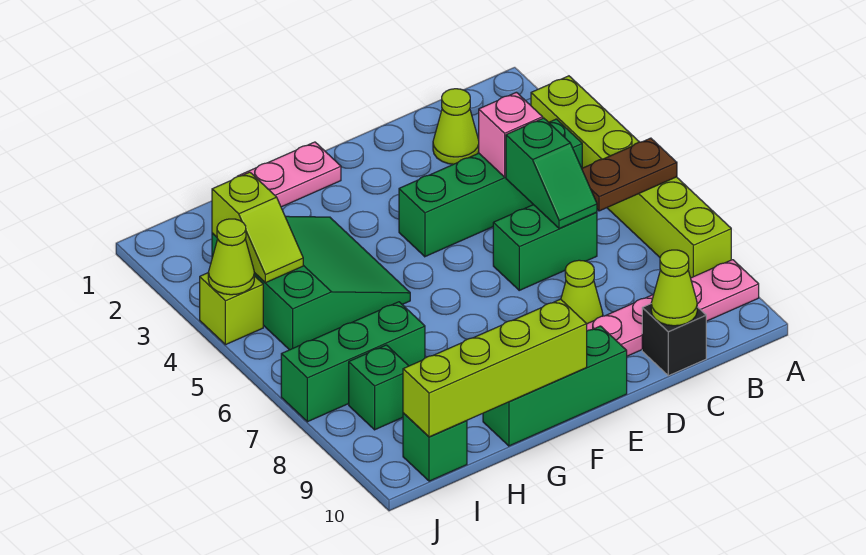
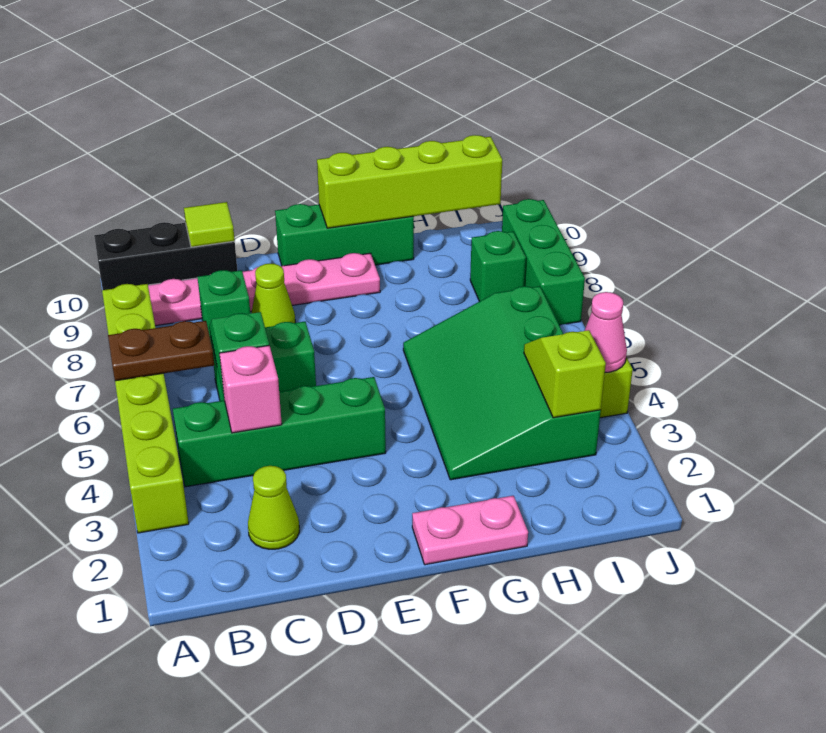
black brick C10 level 1 -> black brick A10:C10 level 1
lime cone C10 level 2 -> lime tile C10 level 2
green slope G3:I5 level 1 top I -> green slope G3:I6 level 1 top I
green brick H7:J7 level 1 -> green brick J7:J9 level 1
green brick I10 level 1 -> green brick C8 level 1
lime cone J4 level 2 -> pink cone J4 level 2

